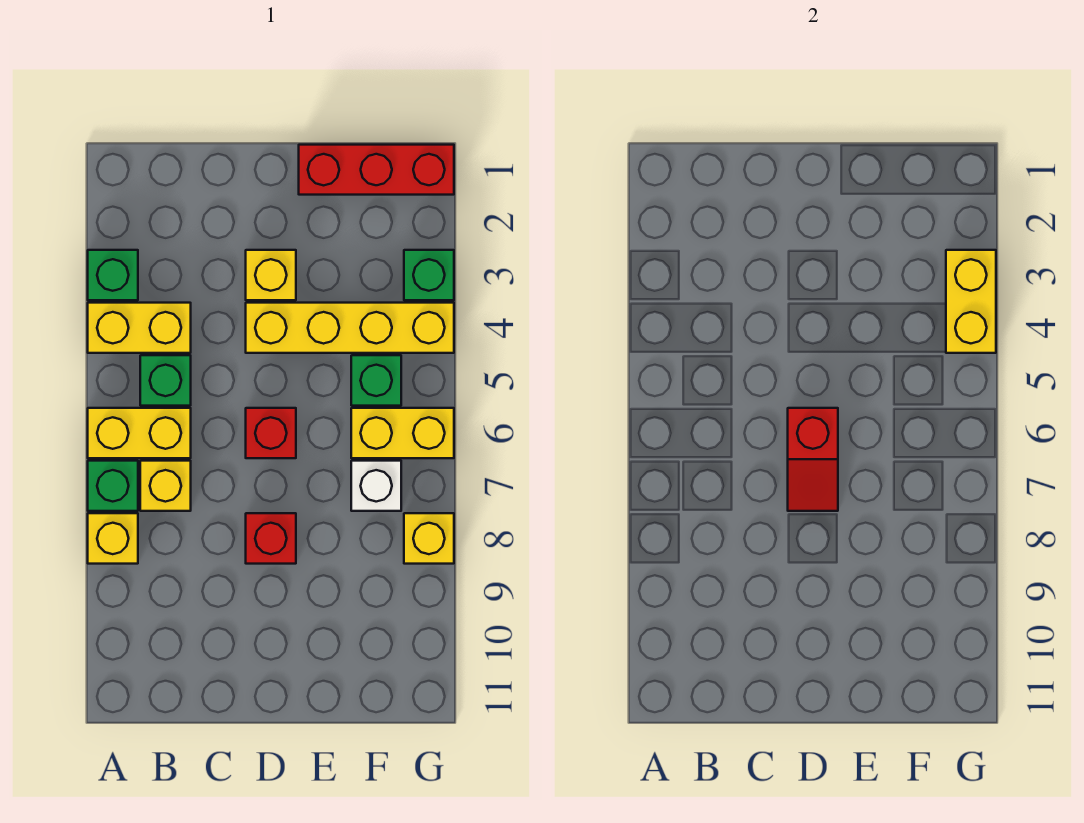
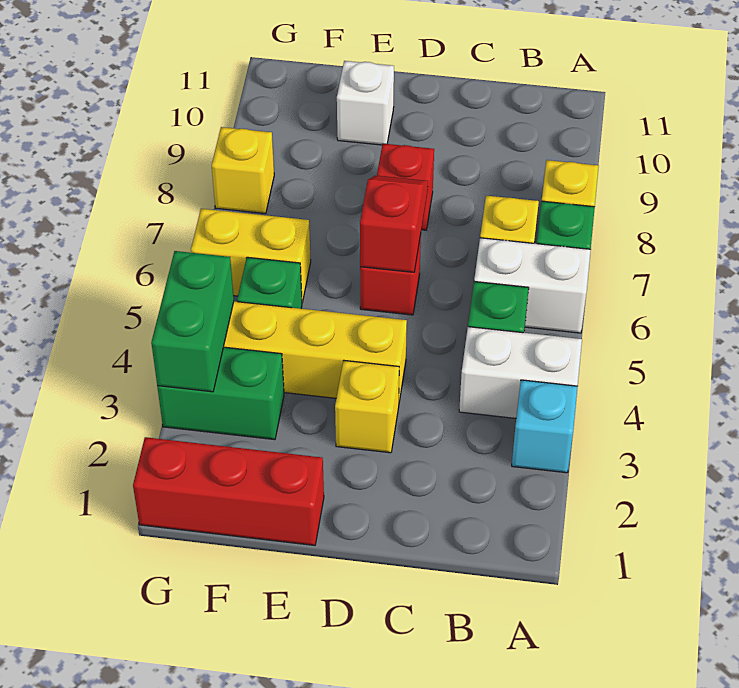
green brick A3 level 1 -> cyan brick A3 level 1
yellow brick A4:B4 level 1 -> white brick A4:B4 level 1
yellow brick A6:B6 level 1 -> white brick A6:B6 level 1
white brick F7 level 1 -> white brick E10 level 1
green brick G3 level 1 -> green brick F3:G3 level 1
yellow brick G3:G4 level 2 -> green brick G3:G4 level 2

